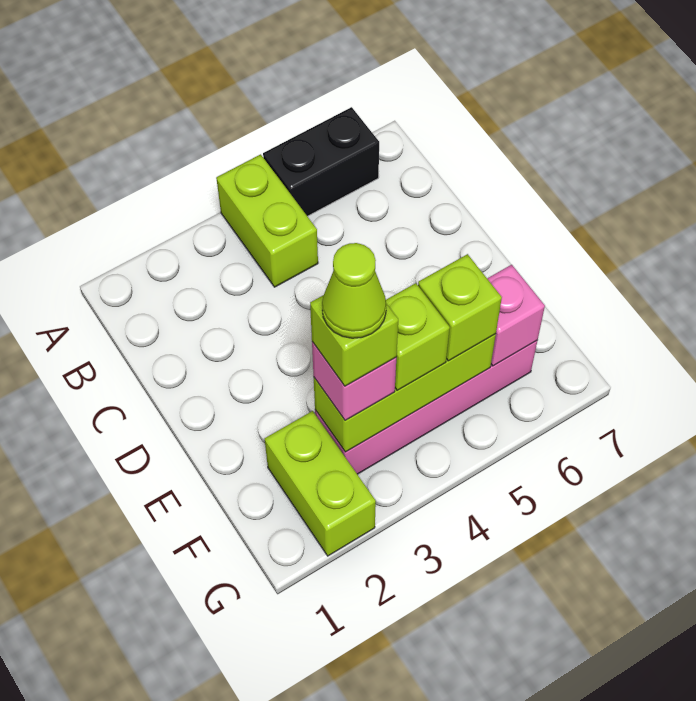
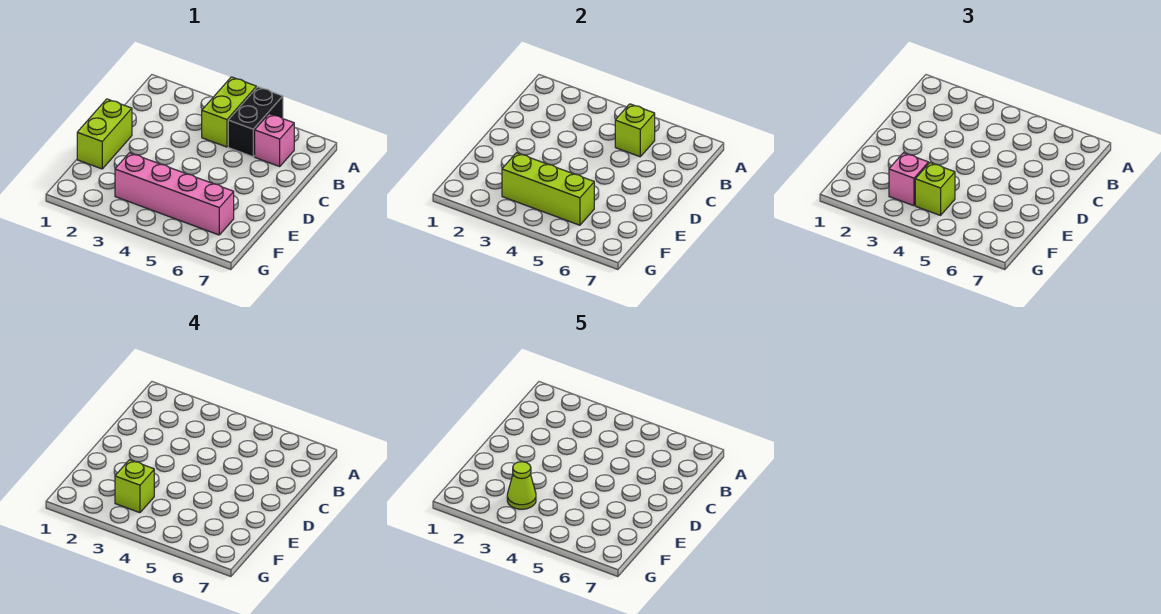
black brick A5:A6 level 1 -> black brick A5:B5 level 1
lime brick F2:G2 level 1 -> lime brick D1:E1 level 1
lime brick F5 level 3 -> lime brick B5 level 2
pink brick F6 level 2 -> pink brick B6 level 1

